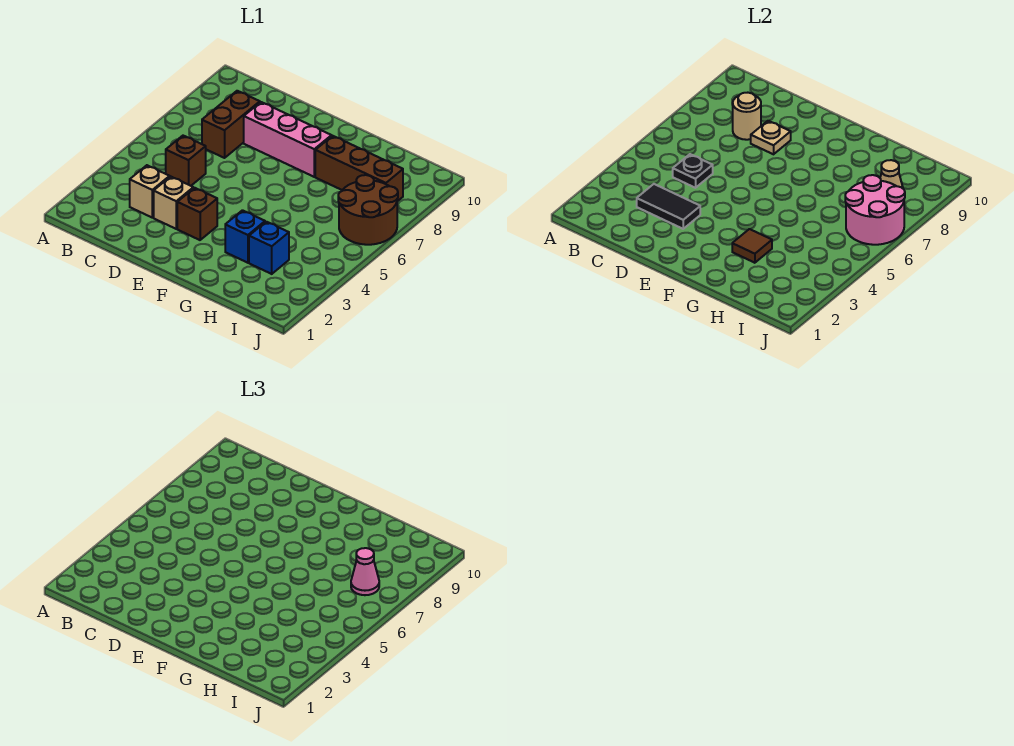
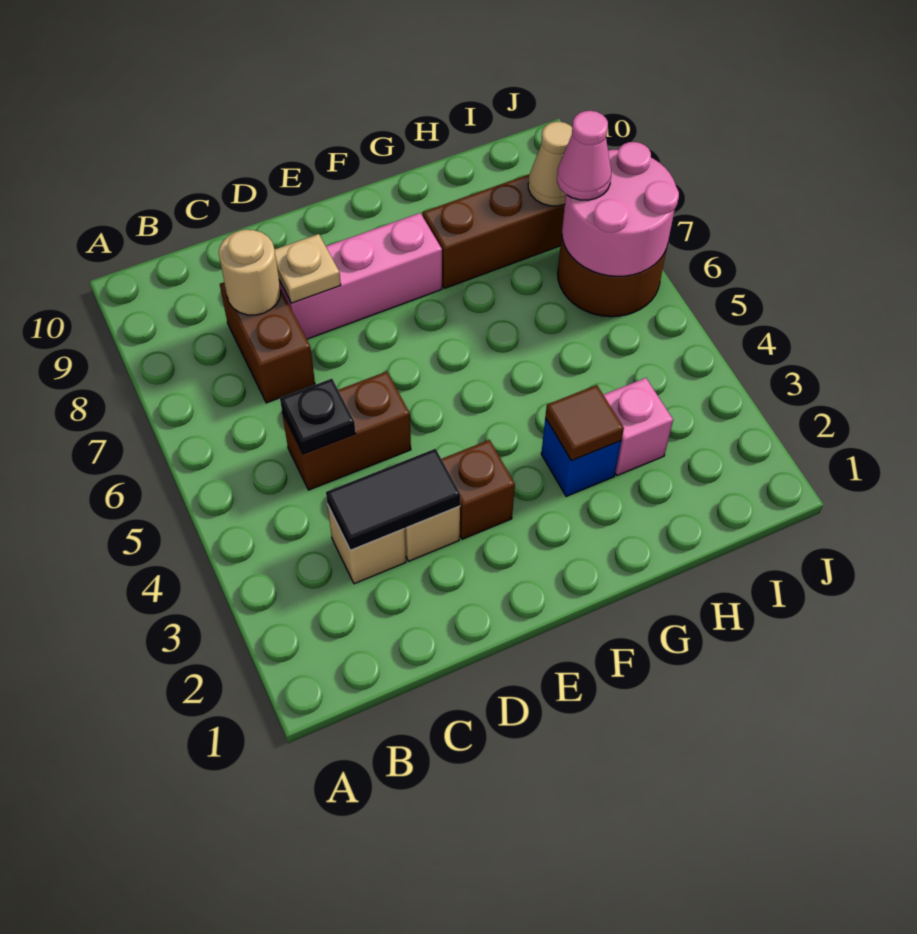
brown brick C5 level 1 -> brown brick C5:D5 level 1
blue brick H3 level 1 -> pink brick H3 level 1

